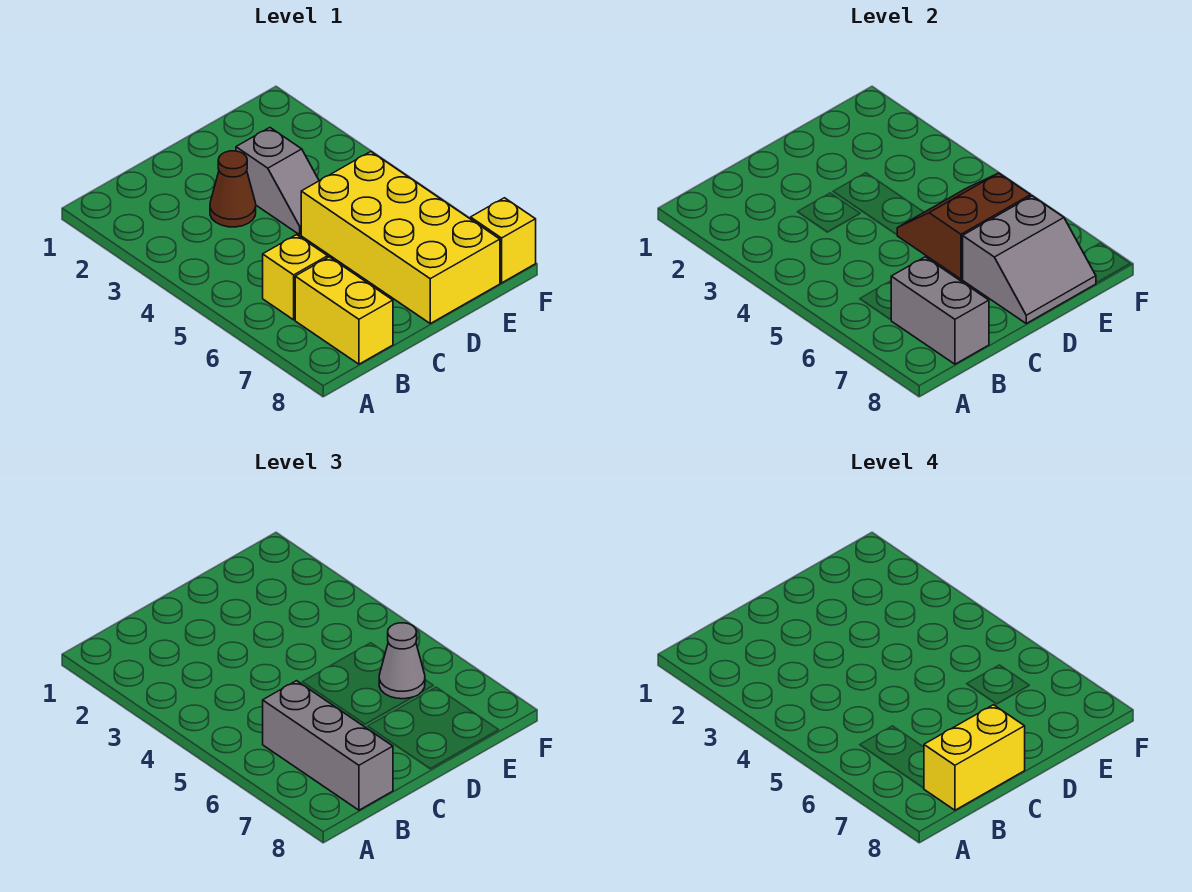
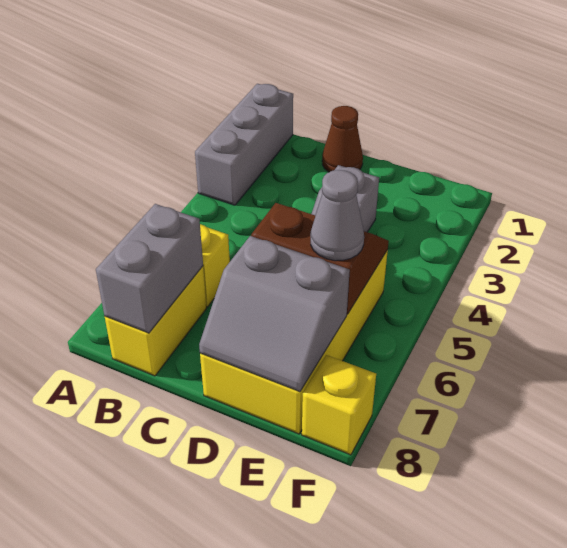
grey brick B6:B8 level 3 -> grey brick A1:A3 level 1
yellow brick B8:C8 level 4 -> none
brown cone C3 level 1 -> brown cone C1 level 1

